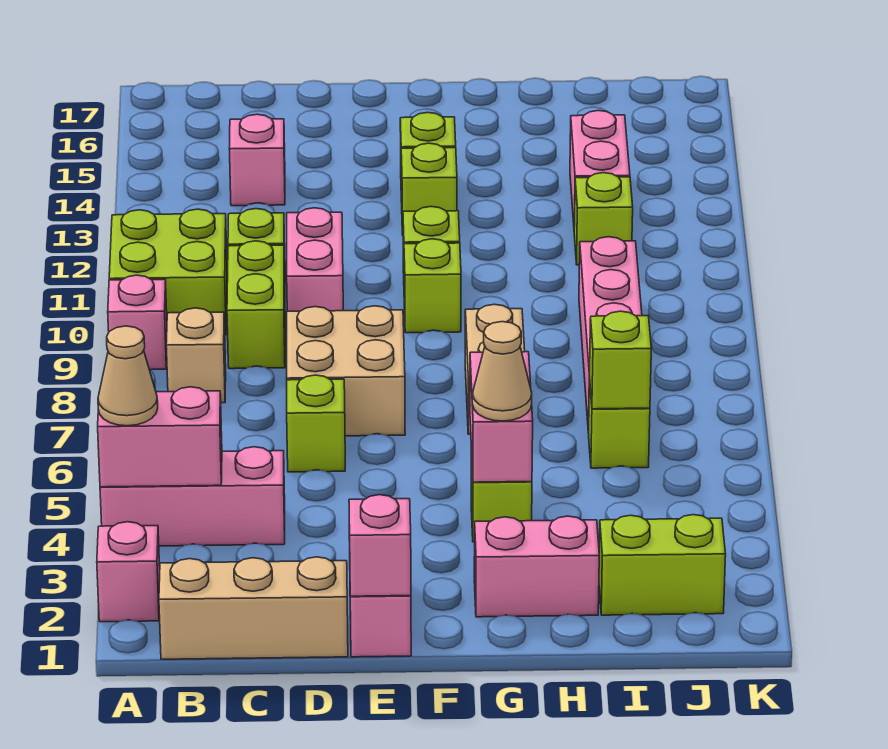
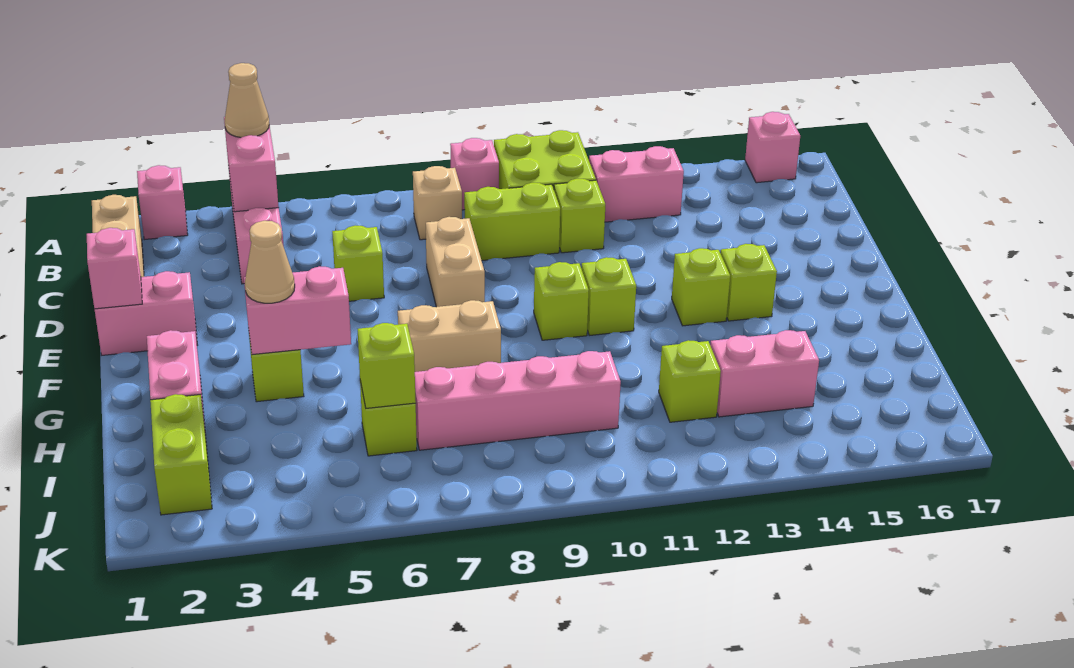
pink brick C14 level 1 -> pink brick A16 level 1
tan brick D7:E8 level 1 -> tan brick D8:E8 level 1
pink brick D10:D11 level 1 -> pink brick B12:B13 level 1

